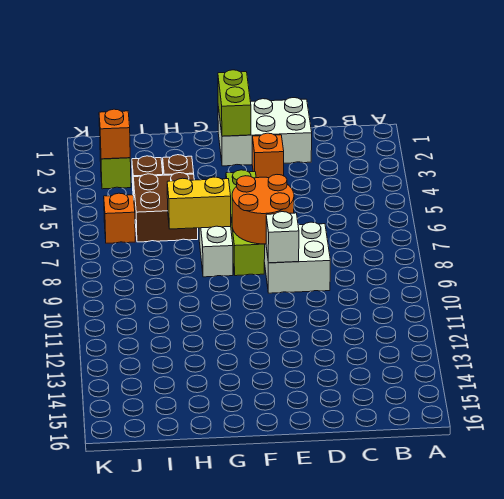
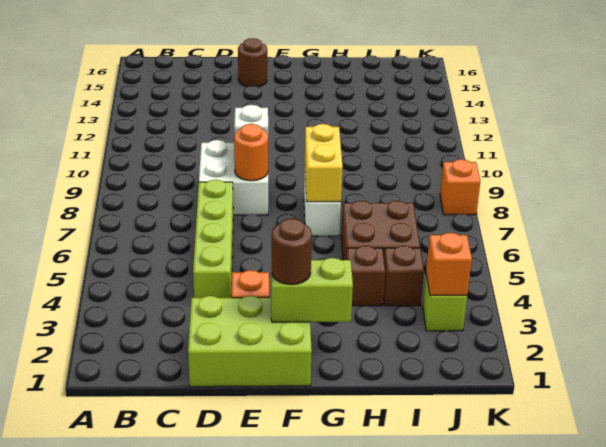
white brick D1:F2 level 1 -> lime brick D1:F2 level 1
orange round brick E7:F8 level 2 -> orange round brick E8 level 2
none -> brown round brick E15 level 1
lime brick F1:F2 level 2 -> lime brick F2:G2 level 2
none -> brown round brick F2 level 3
lime brick F5:F8 level 1 -> lime brick D4:D7 level 1
yellow brick G7:H7 level 2 -> yellow brick G7:G8 level 2
orange brick J6 level 1 -> orange brick K8 level 1

